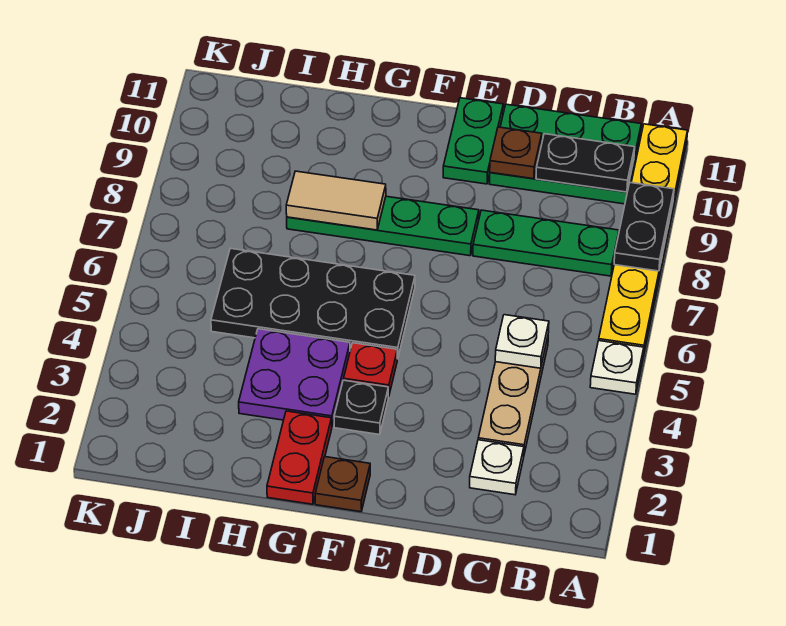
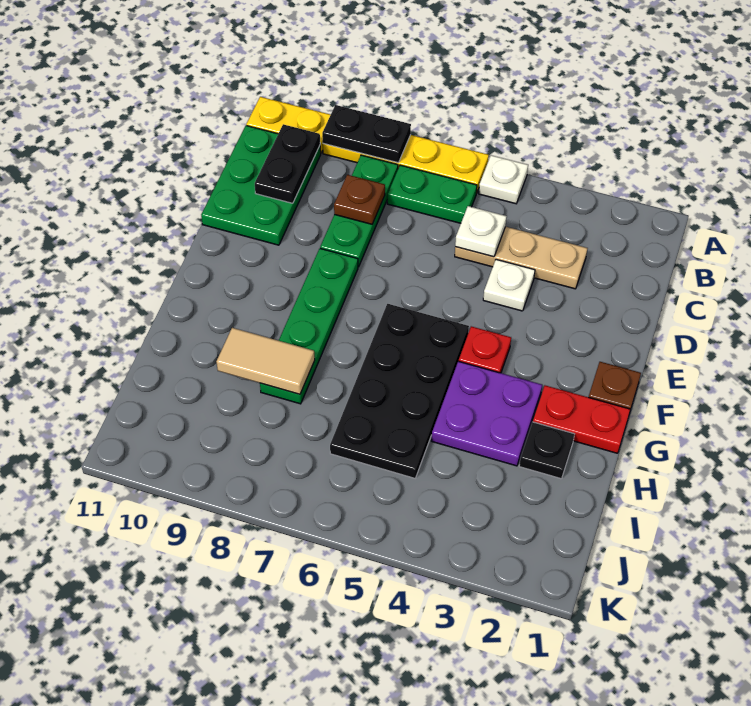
white plate C2 level 1 -> white plate D4 level 1
brown plate D10 level 2 -> brown plate C8 level 2
green plate E10:E11 level 1 -> green plate B6:B7 level 1
black plate F3 level 1 -> black plate H2 level 1
tan tile G8:H8 level 2 -> tan tile H8:H9 level 2

